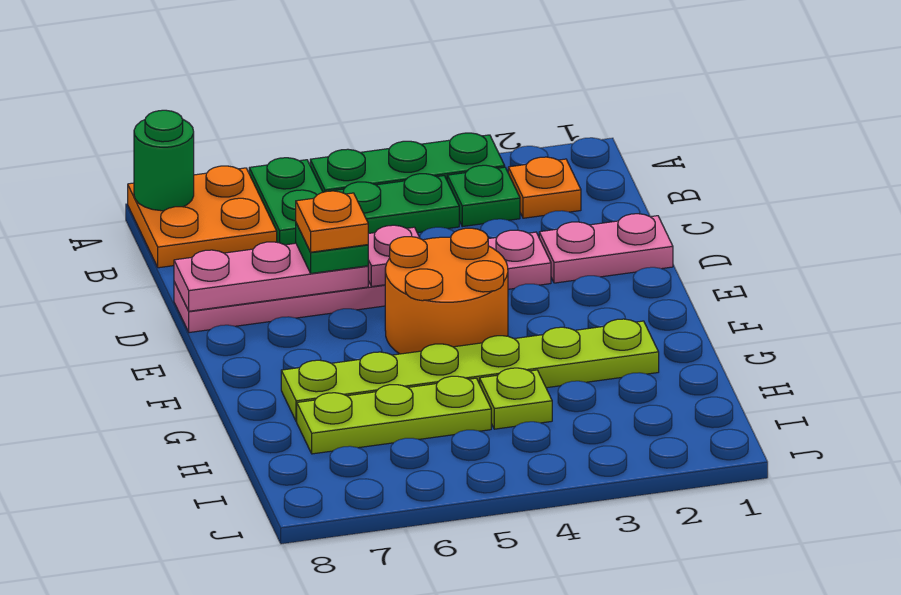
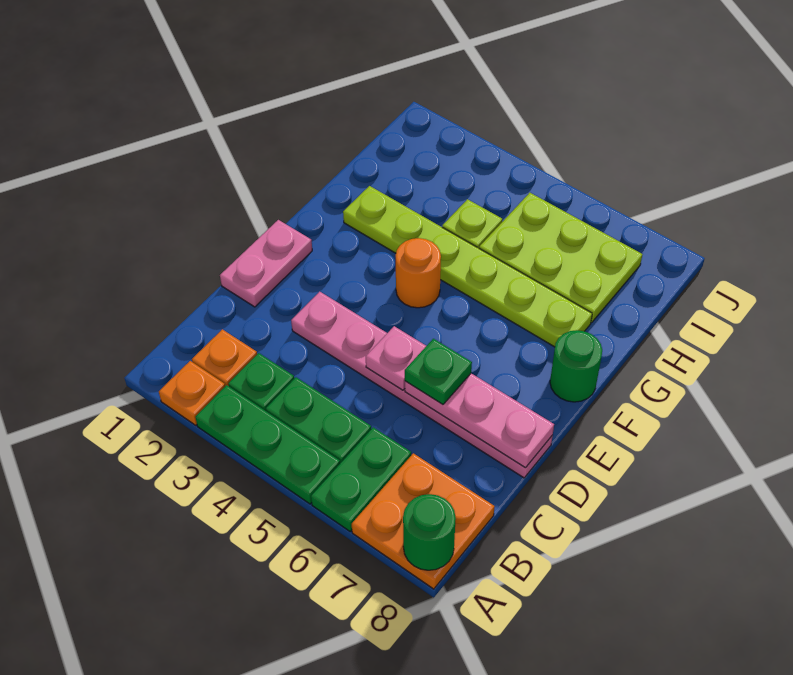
pink plate D1:D2 level 1 -> pink plate D1:E1 level 1
orange plate D6 level 4 -> orange plate A2 level 1
orange round brick E4:F5 level 1 -> orange round brick F4 level 1
none -> green round brick F8 level 1
lime plate H5:H7 level 1 -> lime plate H5:I7 level 1

